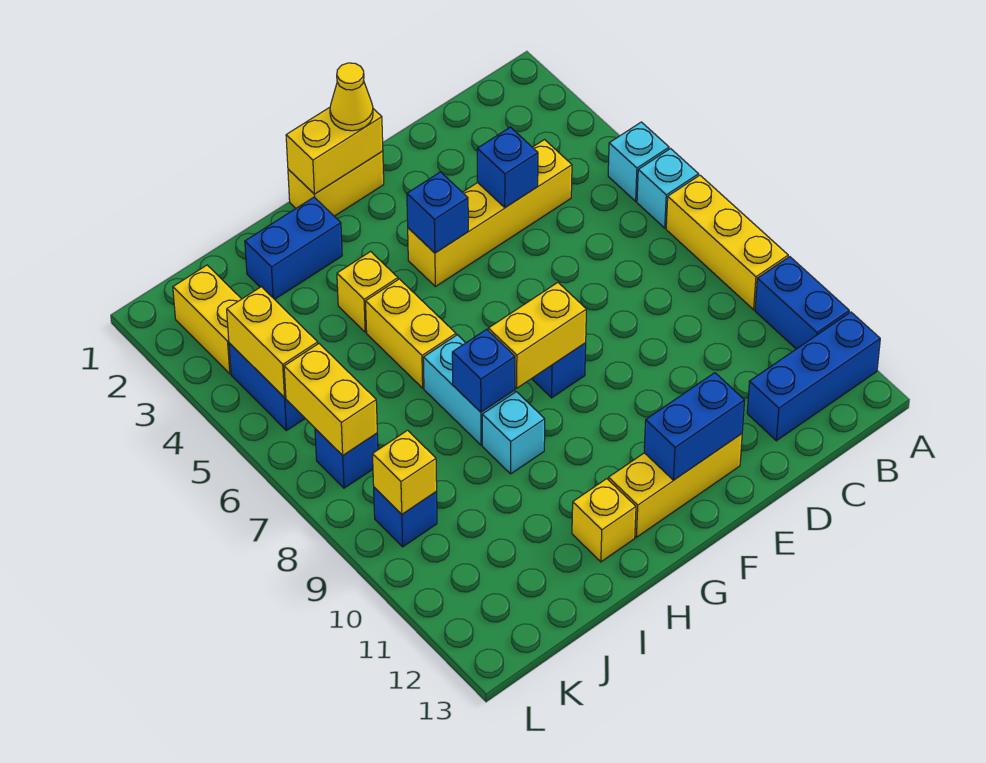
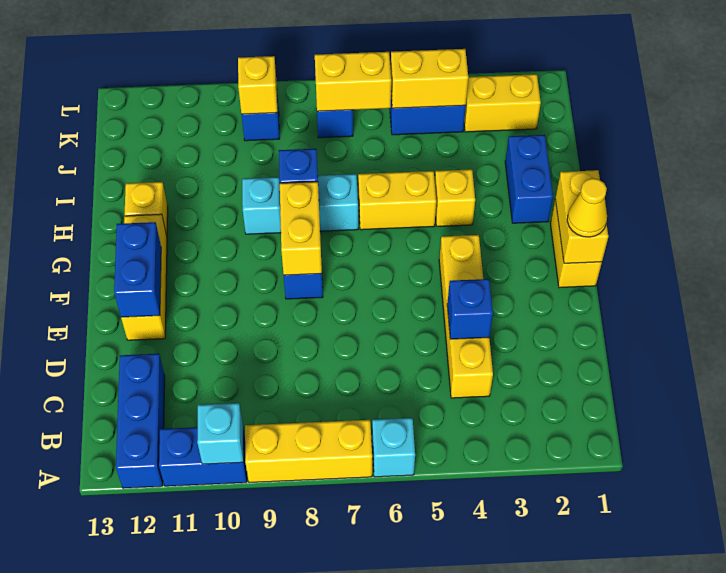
cyan brick A5 level 1 -> cyan brick A10 level 2
blue brick F4 level 2 -> none

